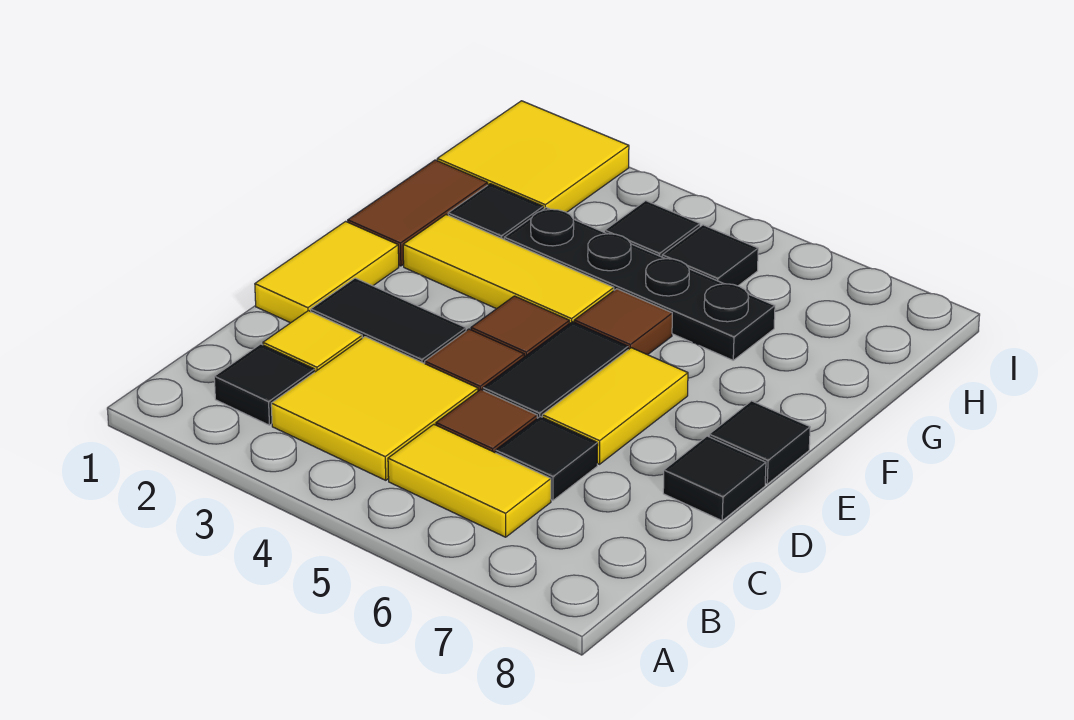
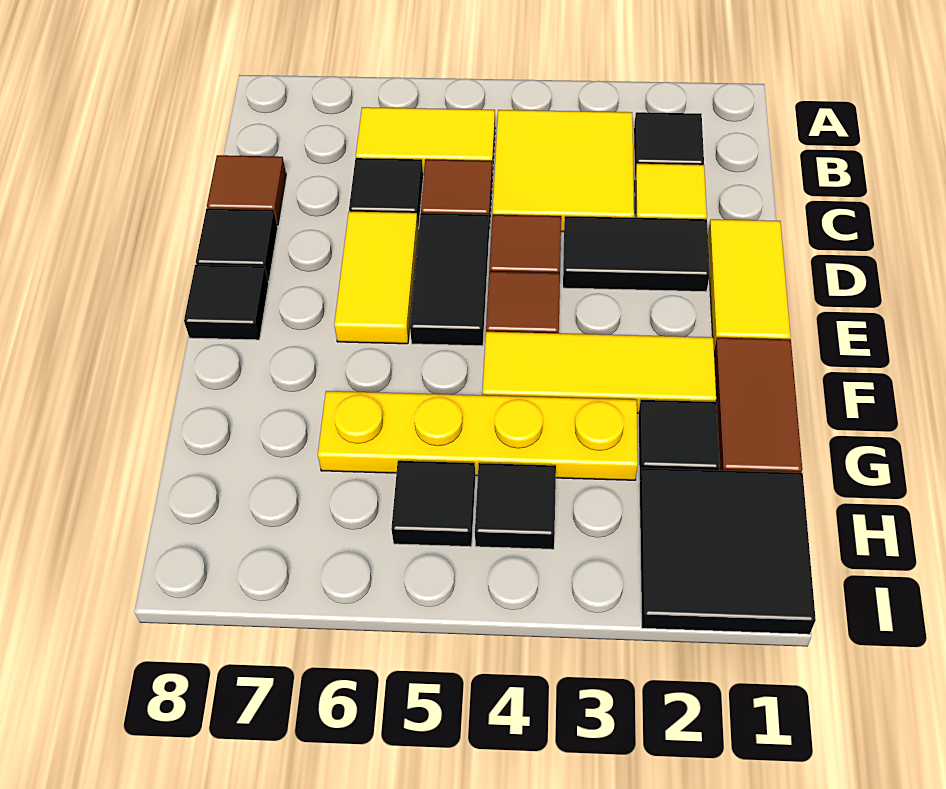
brown tile F5 level 1 -> brown tile C8 level 1
black plate G3:G6 level 1 -> yellow plate G3:G6 level 1
yellow tile H1:I2 level 1 -> black tile H1:I2 level 1

